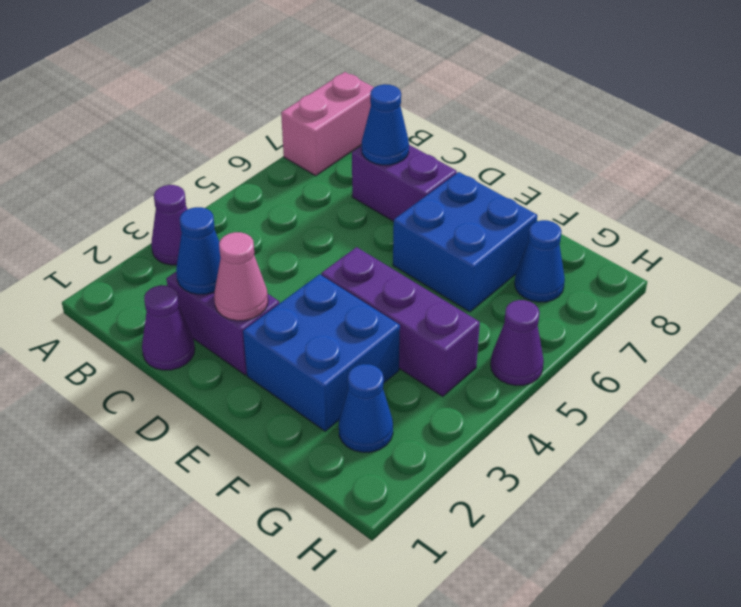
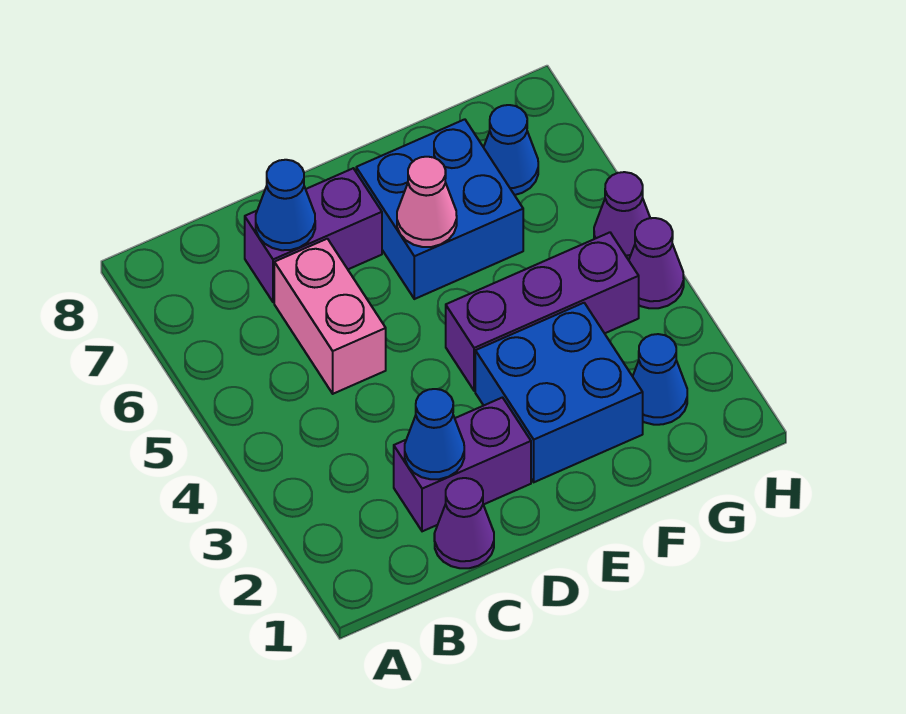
purple cone A3 level 1 -> purple cone H4 level 1
pink brick A7:A8 level 1 -> pink brick C5:C6 level 1
pink cone D2 level 2 -> pink cone E6 level 2

